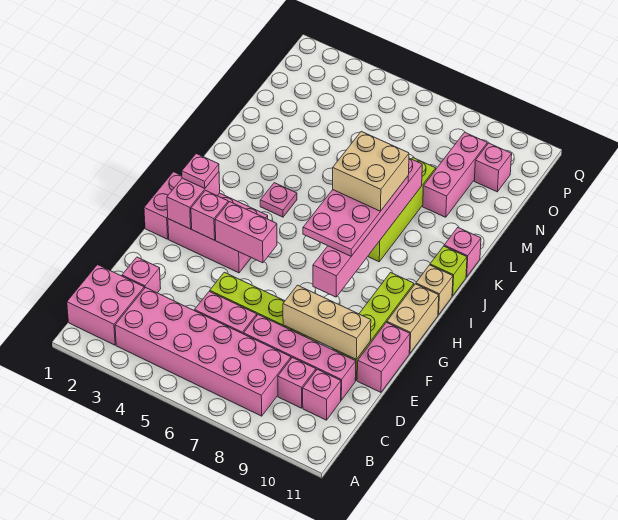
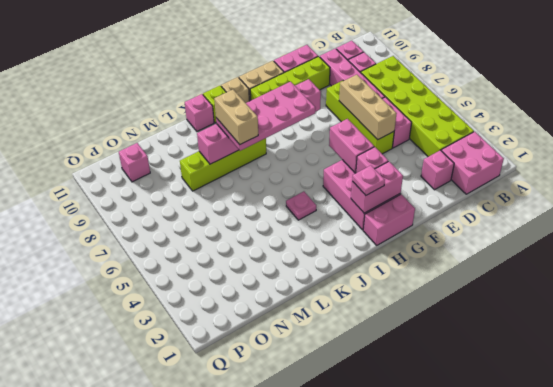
pink brick B3:C8 level 1 -> lime brick B3:C8 level 1
tan brick E8:E10 level 2 -> tan brick E5:E7 level 2
tan brick J7:K8 level 4 -> tan brick K7:K8 level 4
pink brick M9:O9 level 1 -> none

